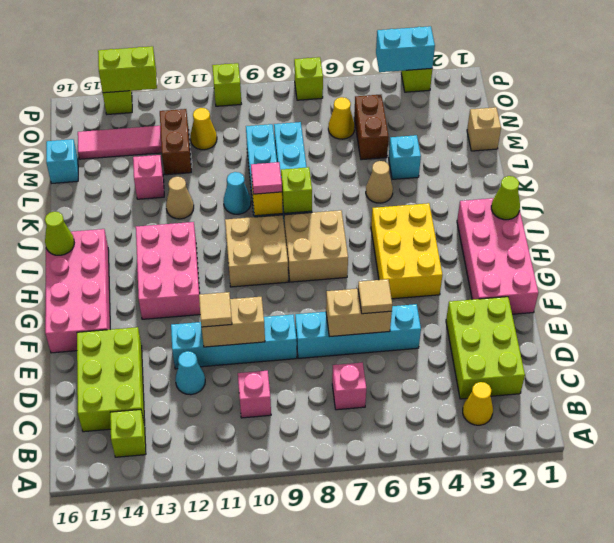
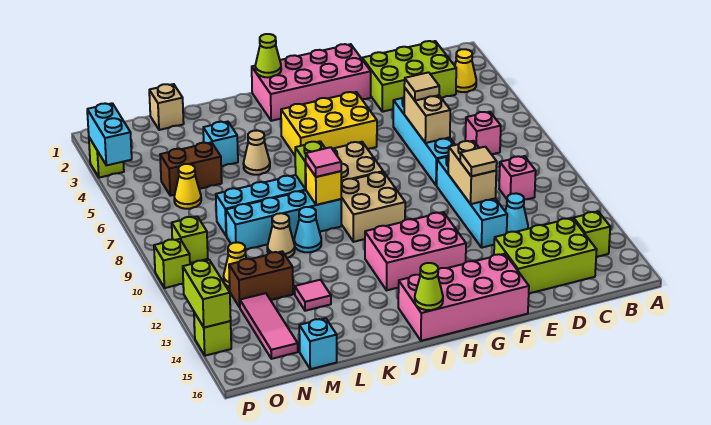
tan cone K12 level 1 -> tan cone L10 level 1
pink brick L13 level 1 -> pink tile L13 level 1
lime brick P7 level 1 -> lime brick O9 level 1

